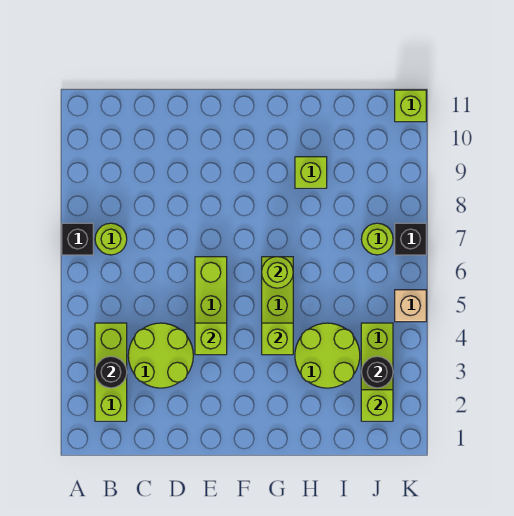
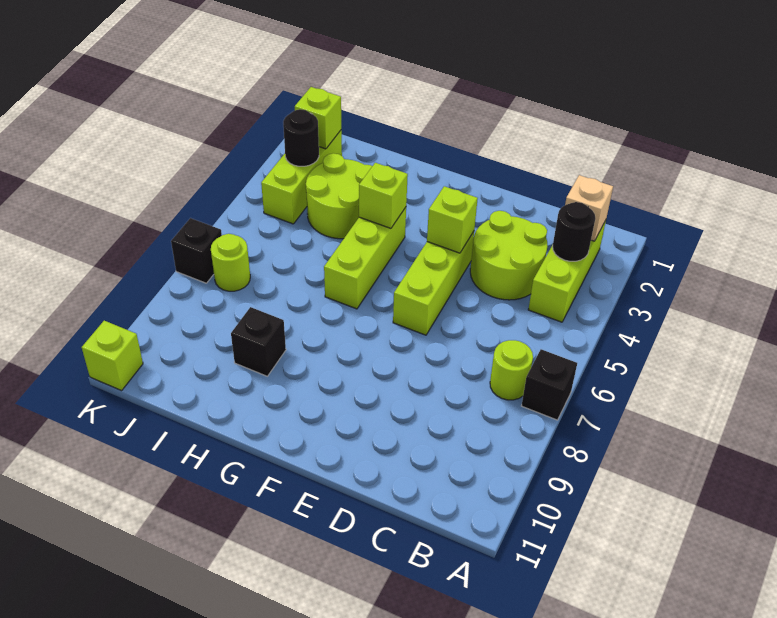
lime round brick G6 level 2 -> none
lime brick H9 level 1 -> black brick H9 level 1
tan brick K5 level 1 -> tan brick B2 level 2

